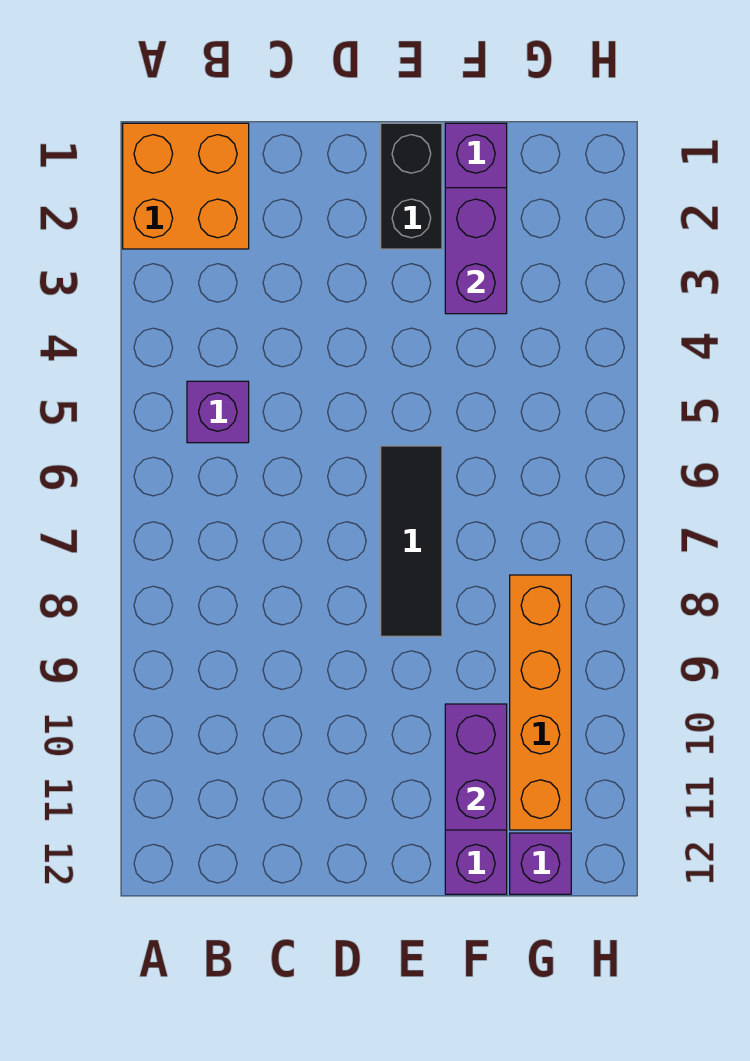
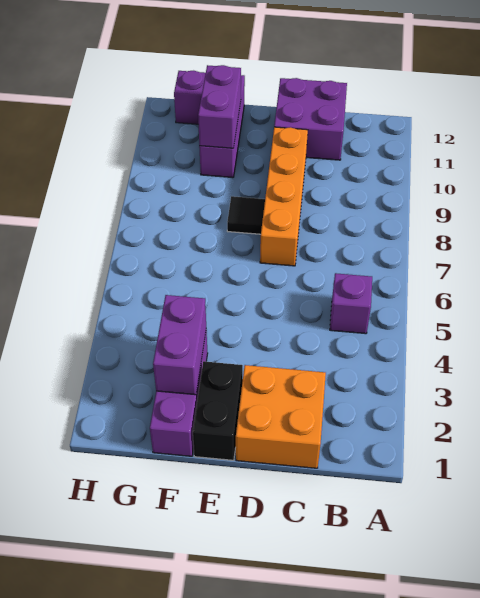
orange brick A1:B2 level 1 -> orange brick C1:D2 level 1
none -> purple brick C11:D12 level 1
black tile E6:E8 level 1 -> black tile E8 level 1
orange brick G8:G11 level 1 -> orange brick D7:D10 level 1

